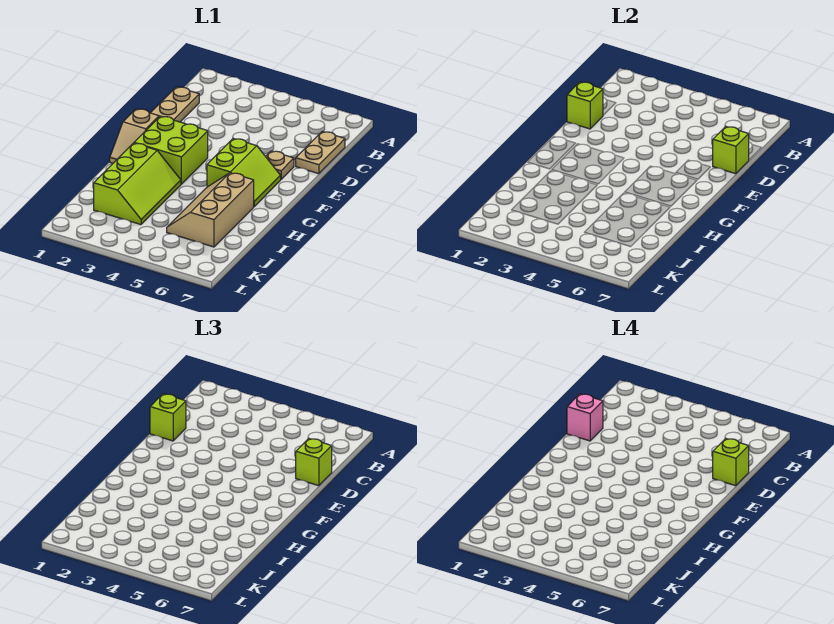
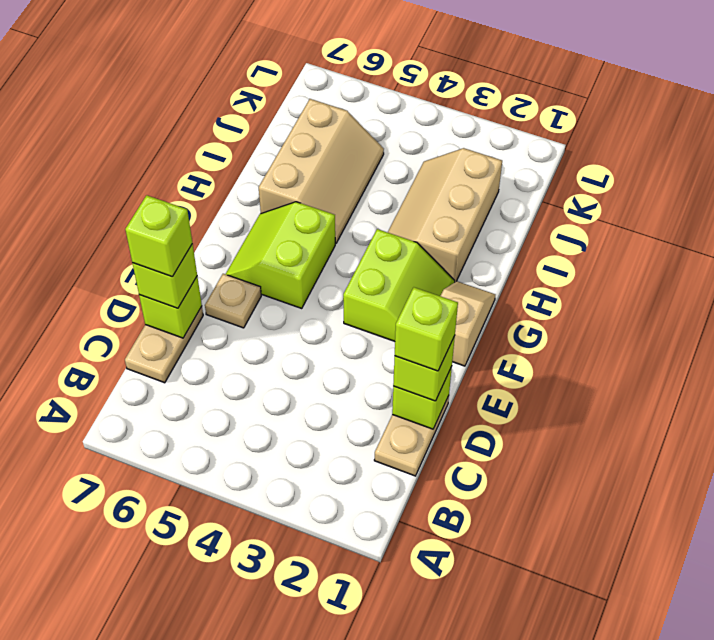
pink brick D1 level 4 -> lime brick D1 level 4
lime brick F2:G3 level 1 -> lime slope F2:G3 level 1 top 3
lime slope H2:J3 level 1 top 2 -> tan slope H2:J3 level 1 top 2

